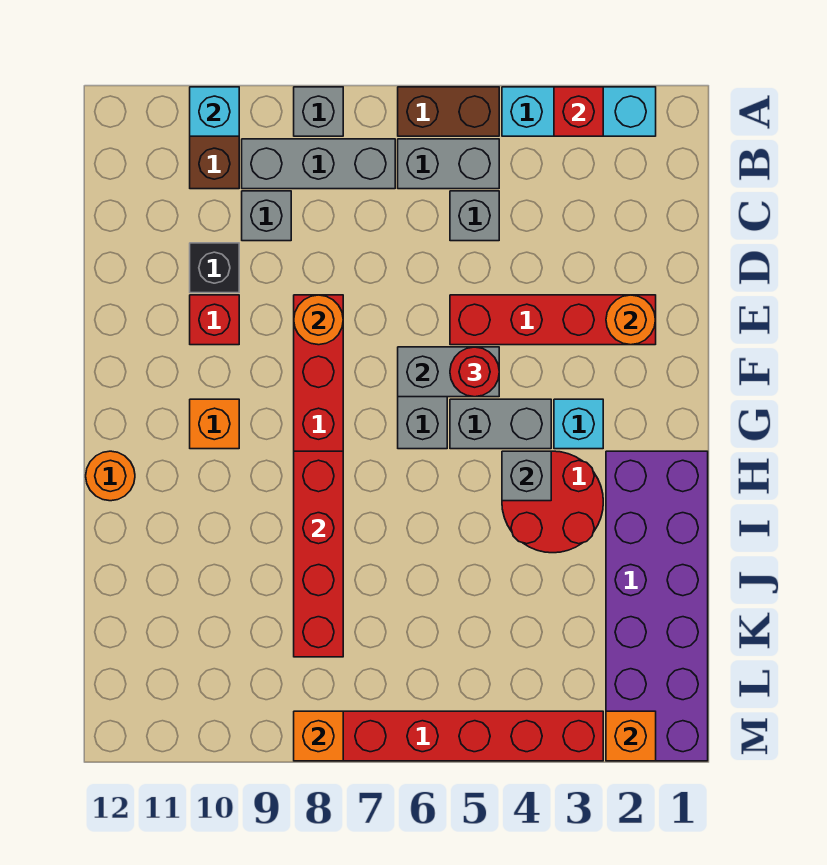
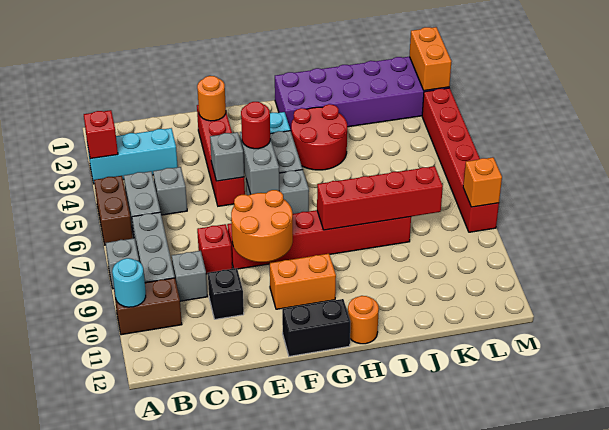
cyan brick A2:A4 level 1 -> cyan brick A3:C3 level 1
cyan brick A10 level 2 -> cyan round brick A10 level 2
orange round brick E8 level 2 -> orange round brick E8:F9 level 2
red brick E10 level 1 -> red brick D8 level 1
none -> black brick F12:G12 level 1
orange brick G10 level 1 -> orange brick F10:G10 level 1
grey brick H4 level 2 -> grey brick E5 level 2
orange brick M2 level 2 -> orange brick M1:M2 level 2

